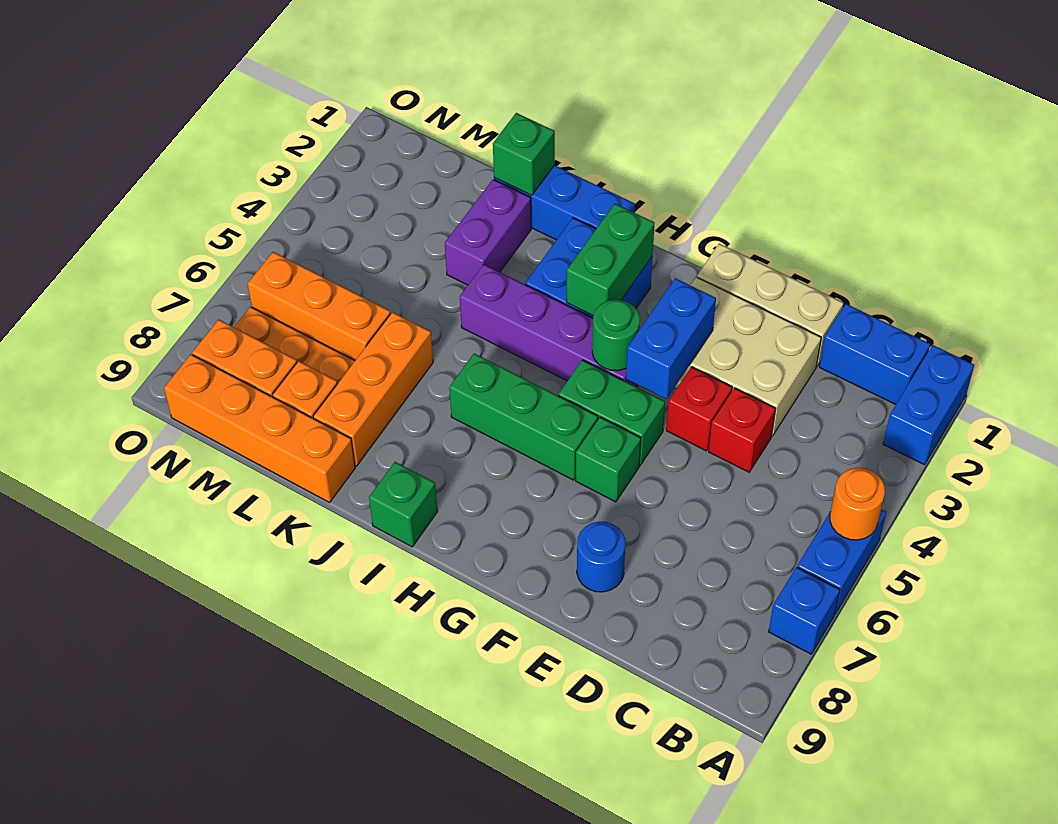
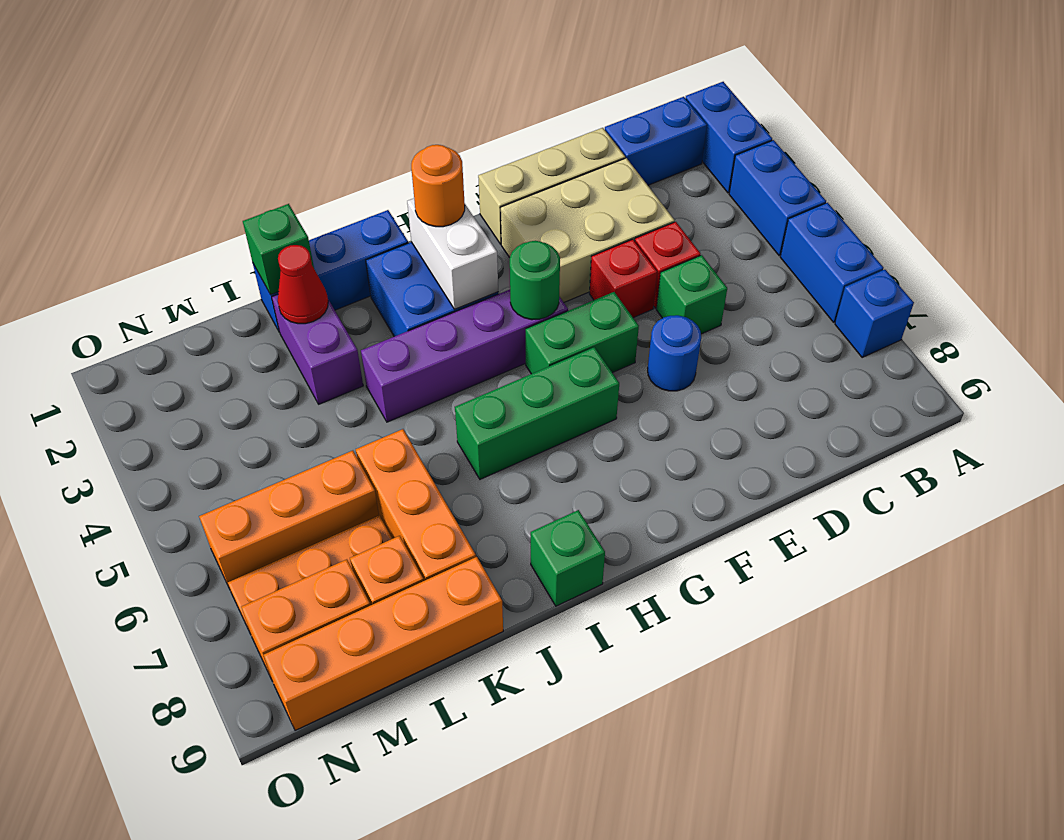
orange round brick A5 level 2 -> orange round brick H2 level 3
blue round brick E8 level 1 -> blue round brick E6 level 1
blue brick F3:F4 level 2 -> blue brick A3:A4 level 1
green brick F6 level 1 -> green brick D5 level 1
green brick H2:H3 level 2 -> white brick H2:H3 level 2
none -> red cone K2 level 2

